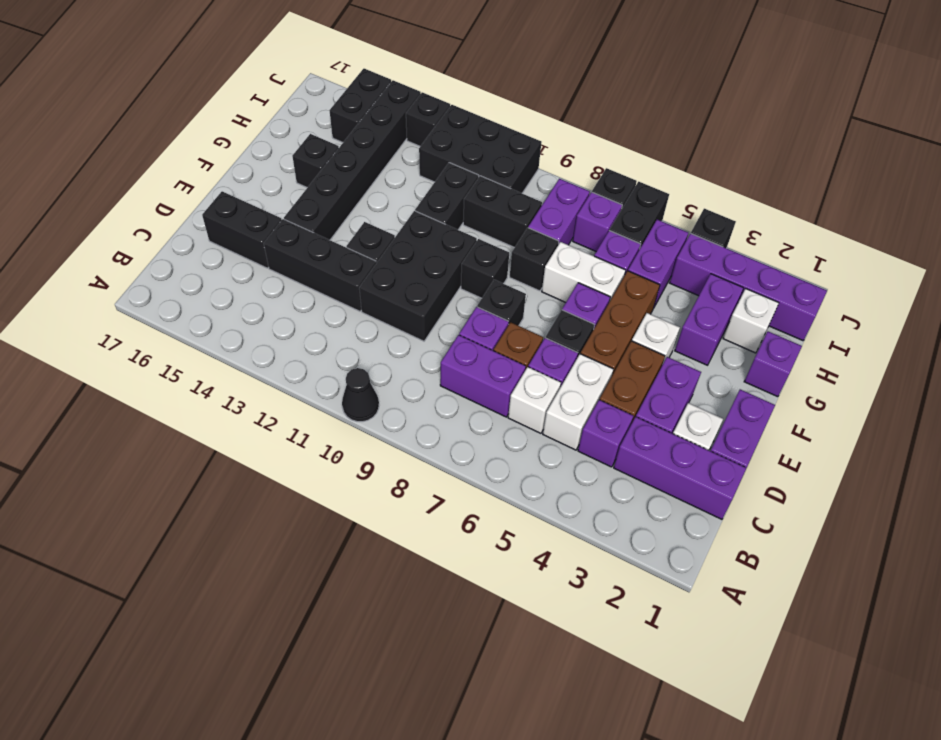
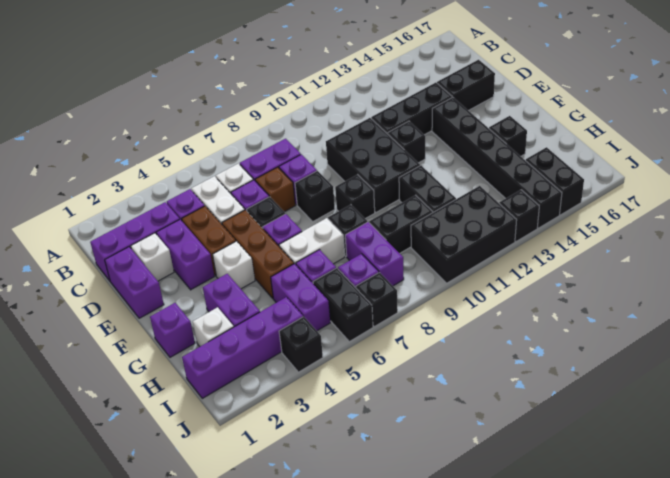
black cone A10 level 1 -> none

